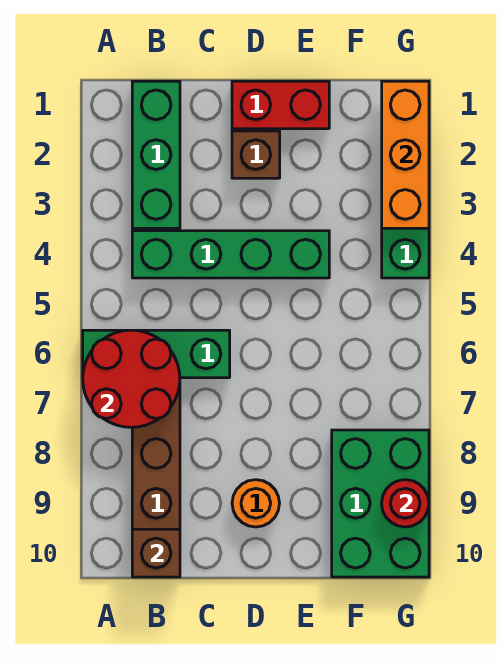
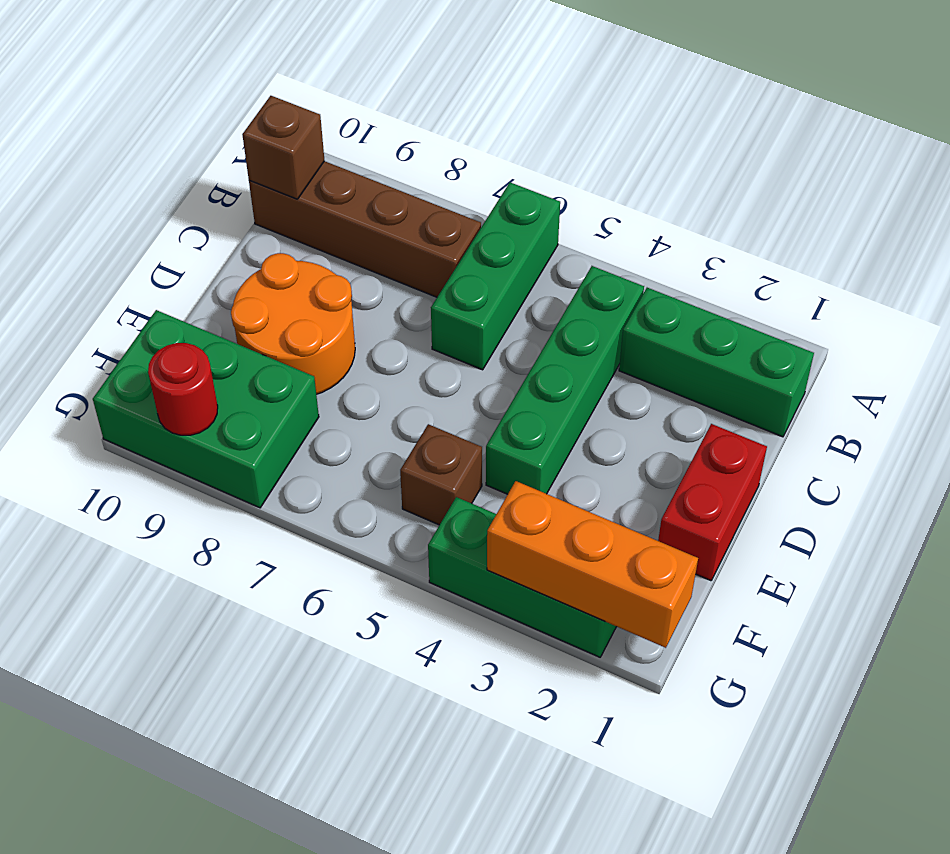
red round brick A6:B7 level 2 -> none
brown brick D2 level 1 -> brown brick F5 level 1
orange round brick D9 level 1 -> orange round brick D8:E9 level 1

